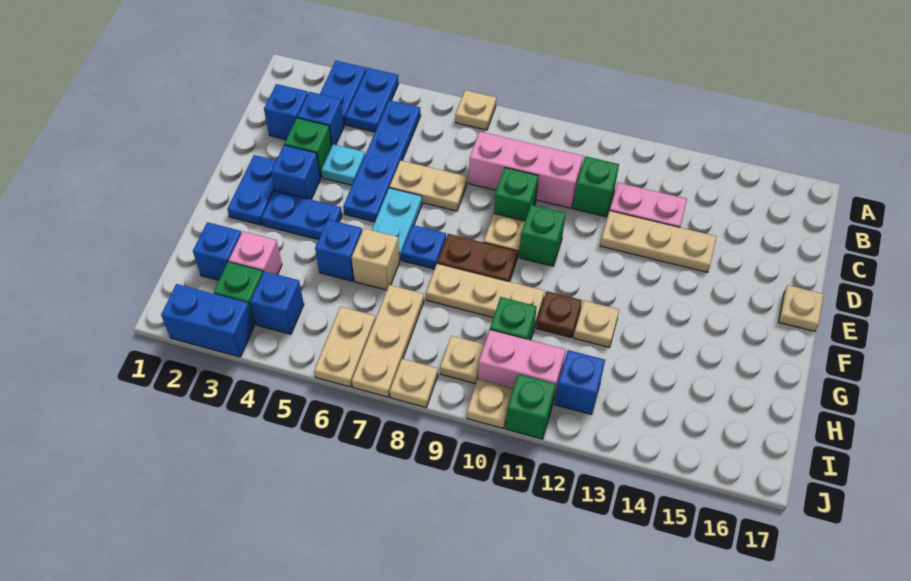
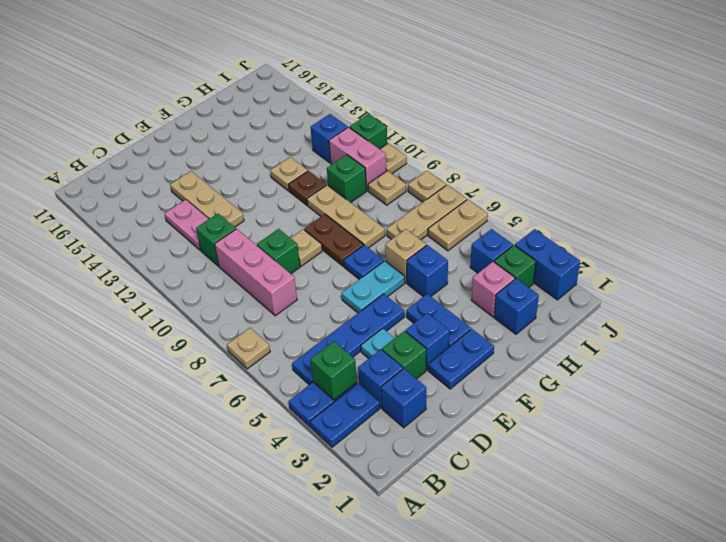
tan plate D6:D7 level 1 -> none
green brick E10 level 1 -> green brick B4 level 2
tan plate E17 level 1 -> none

